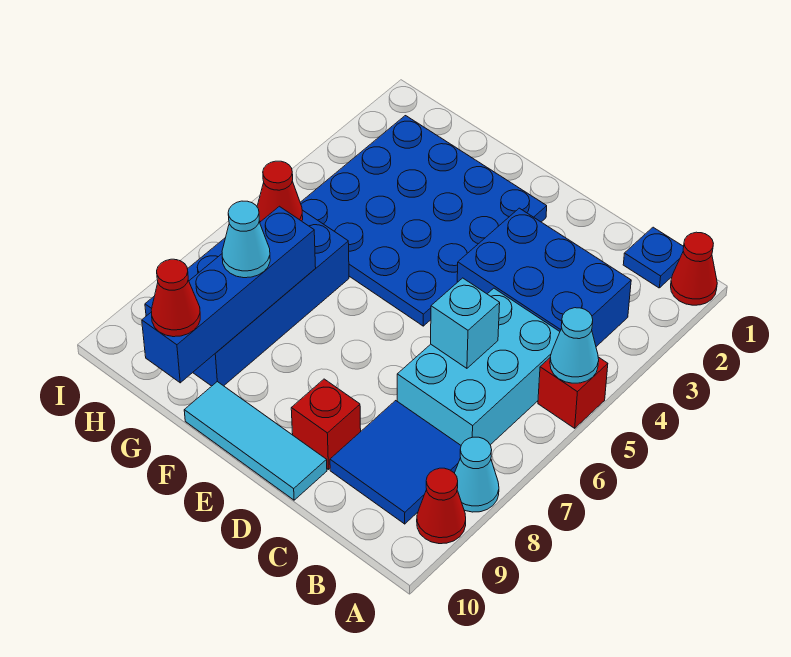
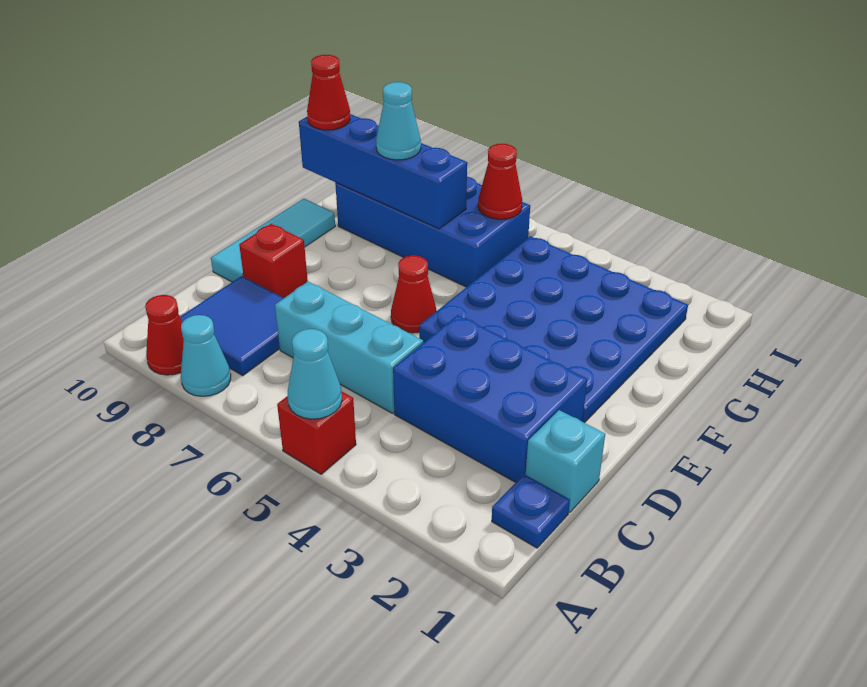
red cone A1 level 1 -> red cone E6 level 1
blue brick B3:D4 level 1 -> blue brick C2:D4 level 1
cyan brick B5:C7 level 1 -> cyan brick C5:C7 level 1
cyan brick C6 level 2 -> cyan brick C1 level 1

